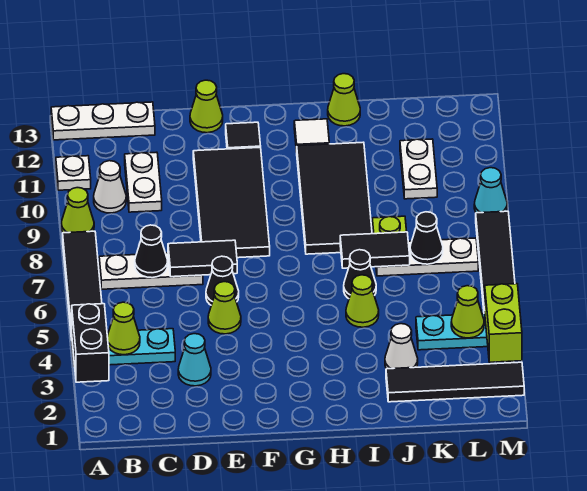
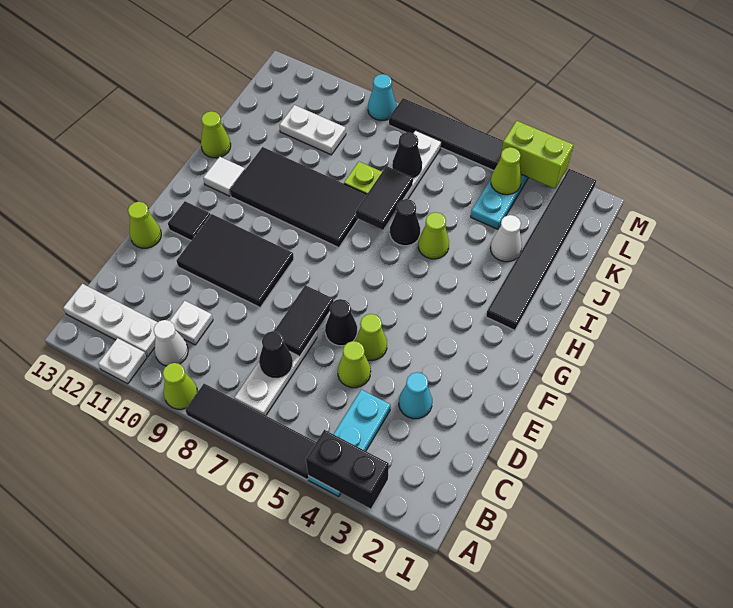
white plate A13:C13 level 1 -> white plate B11:B13 level 1
lime cone B4 level 2 -> lime cone D5 level 1
white plate C10:C11 level 1 -> white plate C10 level 1
black tile E8:F11 level 1 -> black tile E9:F11 level 1
black tile J2:M2 level 1 -> black tile H2:M2 level 1

